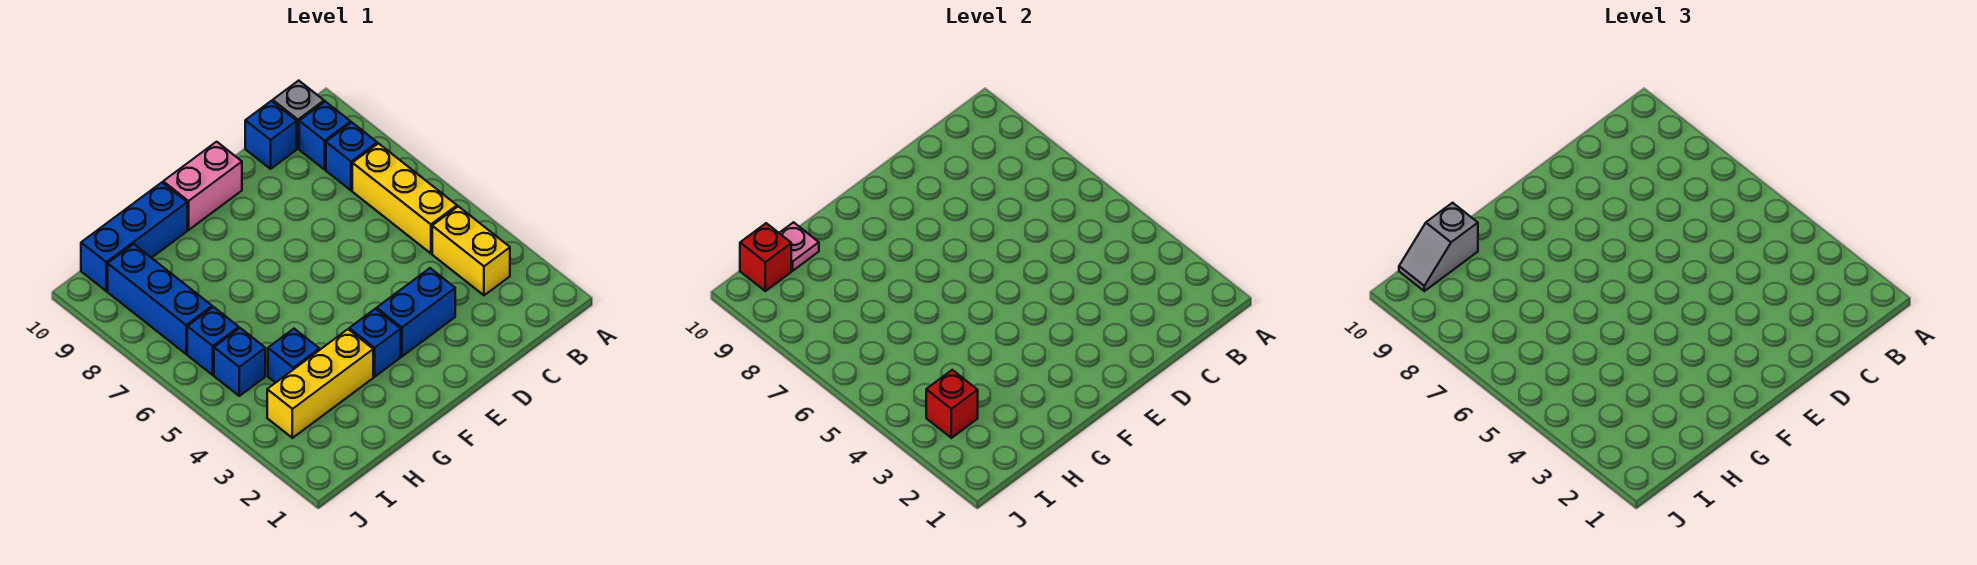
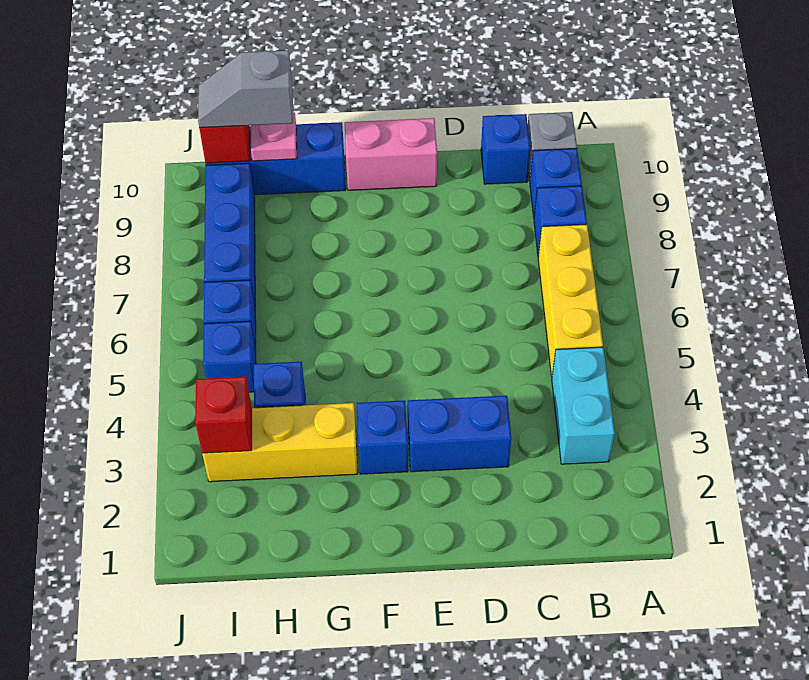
yellow brick B3:B4 level 1 -> cyan brick B3:B4 level 1

